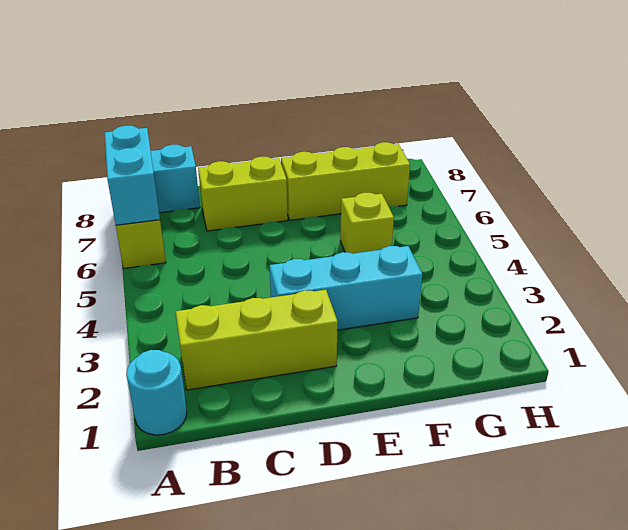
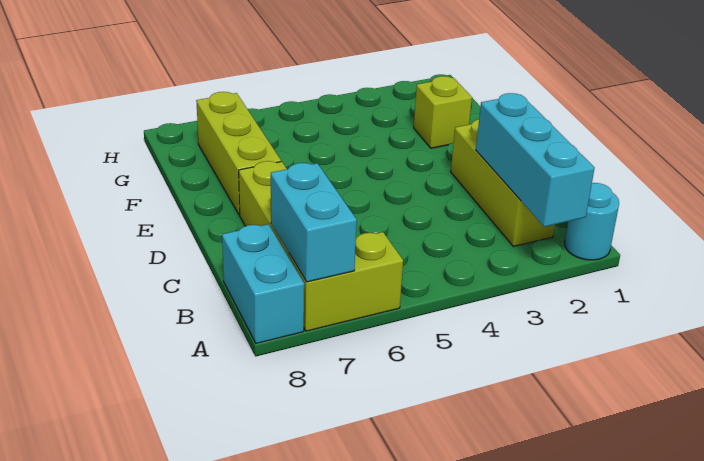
cyan brick A6:A7 level 2 -> cyan brick A7:B7 level 2
cyan brick D3:F3 level 1 -> cyan brick A2:C2 level 2
lime brick F5 level 1 -> lime brick F2 level 1

